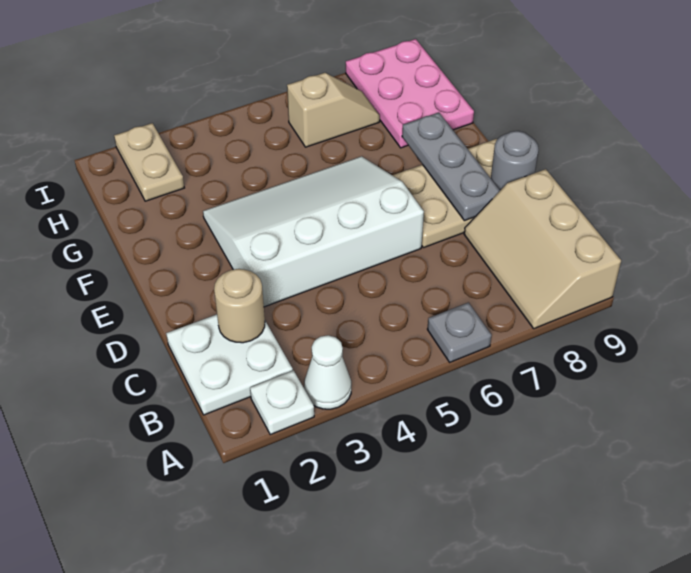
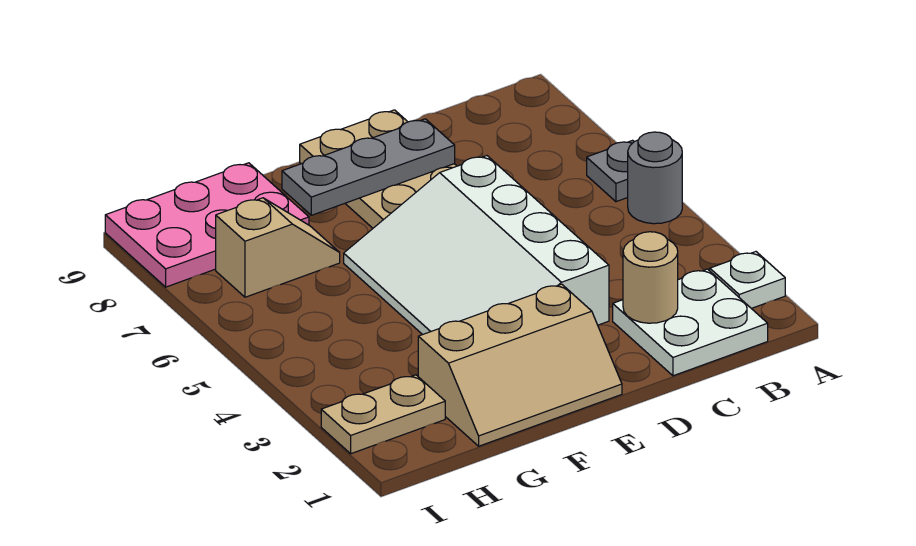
white cone A3 level 1 -> none
tan slope A8:C9 level 1 top 9 -> tan slope E1:G2 level 1 top 2
grey round brick D9 level 2 -> grey round brick A5 level 1
tan slope H6:H7 level 1 top 6 -> tan slope G7:H7 level 1 top H

